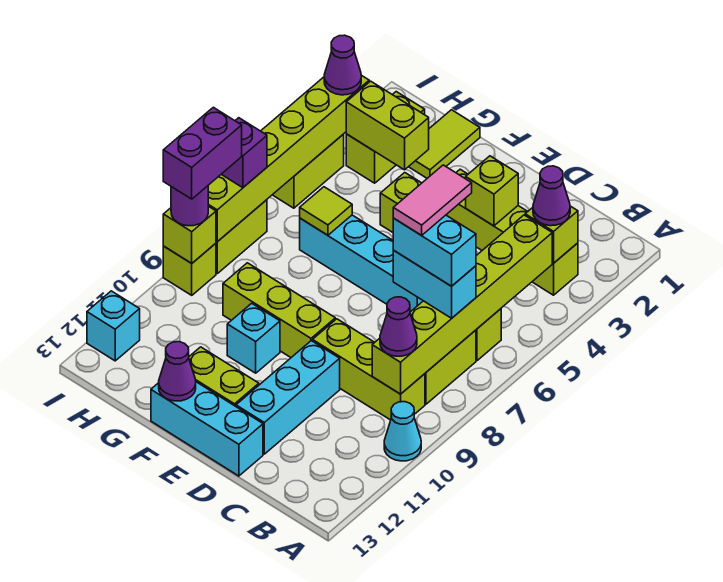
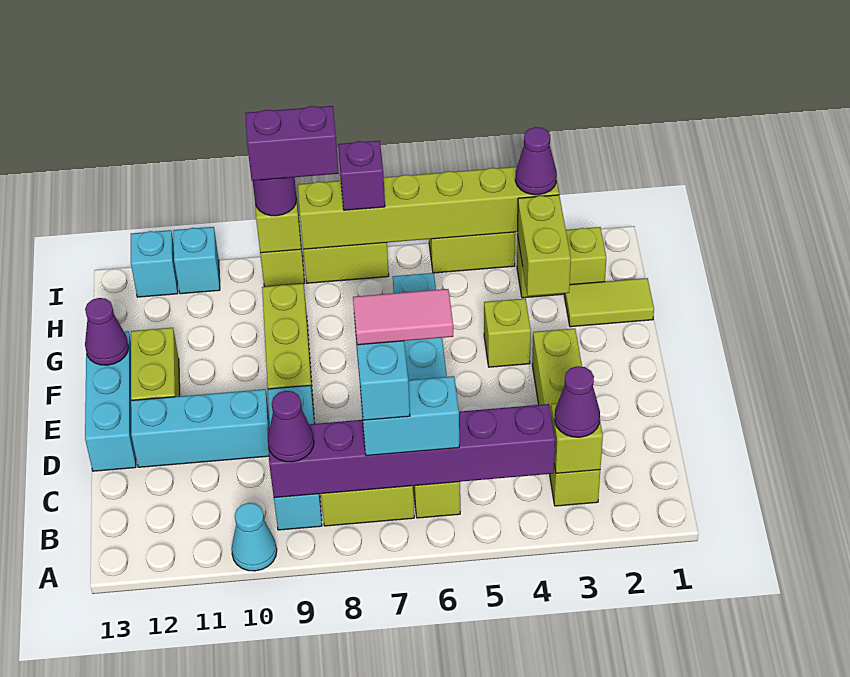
lime brick B4:B9 level 2 -> purple brick B4:B9 level 2
cyan brick B7:C7 level 3 -> cyan brick B6:B7 level 3
lime brick B9:D9 level 1 -> cyan brick B9:D9 level 1
lime brick D3 level 2 -> none
cyan brick F10 level 1 -> cyan brick I11 level 1
lime tile G6 level 2 -> none

